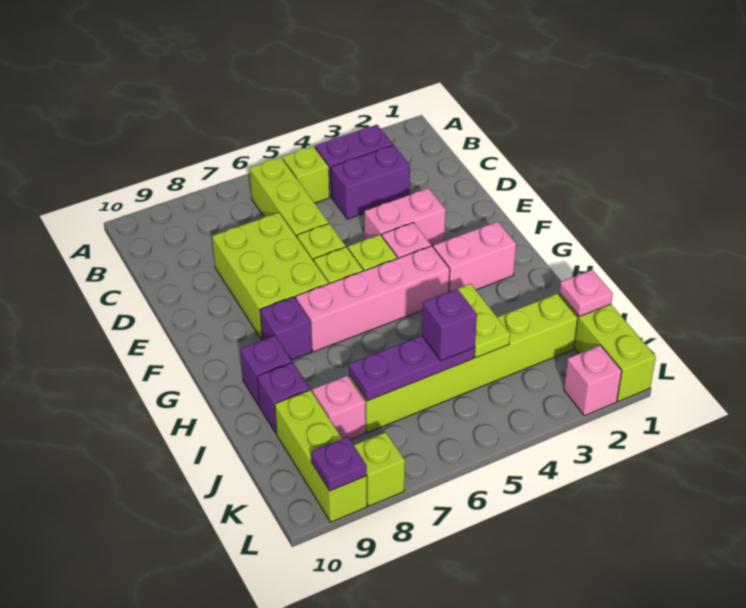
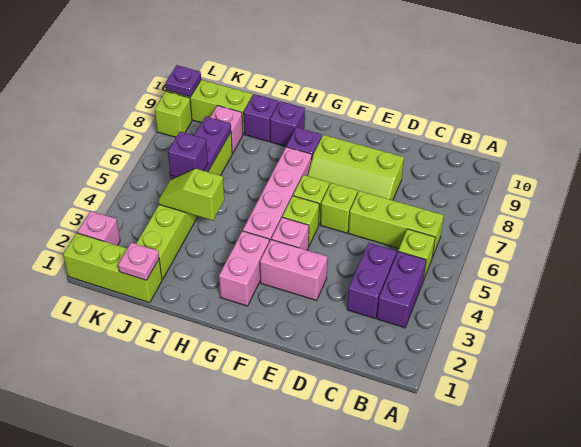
lime brick D7:F8 level 1 -> lime slope D7:F8 level 1 top 8
pink brick E3:E4 level 1 -> pink brick E3:F3 level 1
lime plate I4:J4 level 2 -> lime slope I4:J4 level 2 top I

